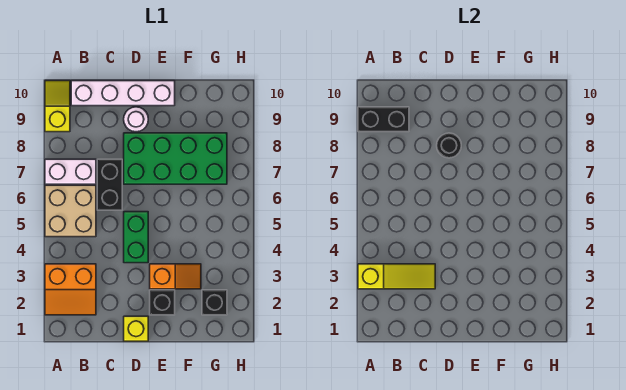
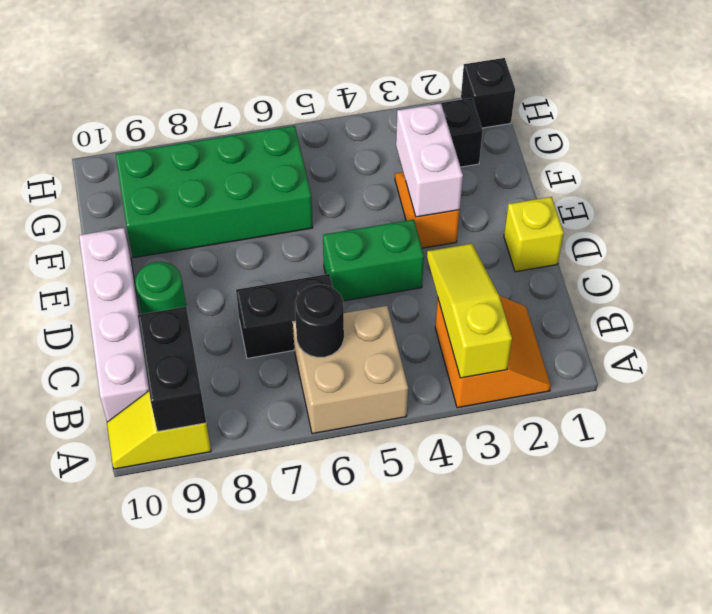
white brick A7:B7 level 1 -> white brick E3:F3 level 2
green brick D7:G8 level 1 -> green brick F6:G9 level 1
black round brick D8 level 2 -> black round brick B6 level 2
white round brick D9 level 1 -> green round brick D9 level 1
black brick E2 level 1 -> black brick H1 level 1

